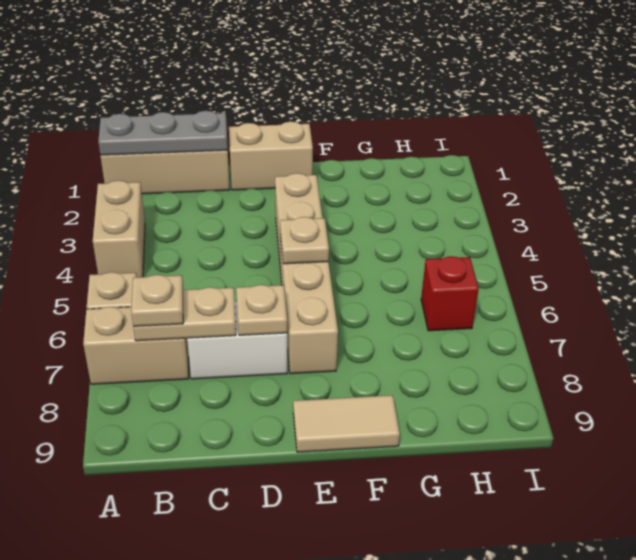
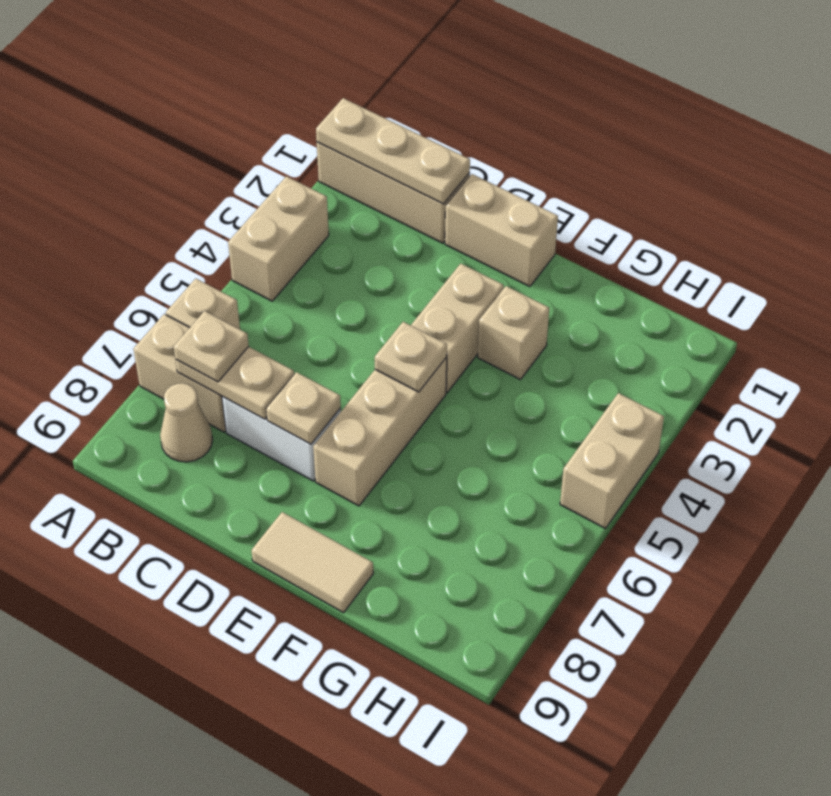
grey plate A1:C1 level 2 -> tan plate A1:C1 level 2
none -> tan cone B8 level 1
none -> tan brick F3 level 1
red brick H6 level 1 -> none
none -> tan brick I4:I5 level 1

